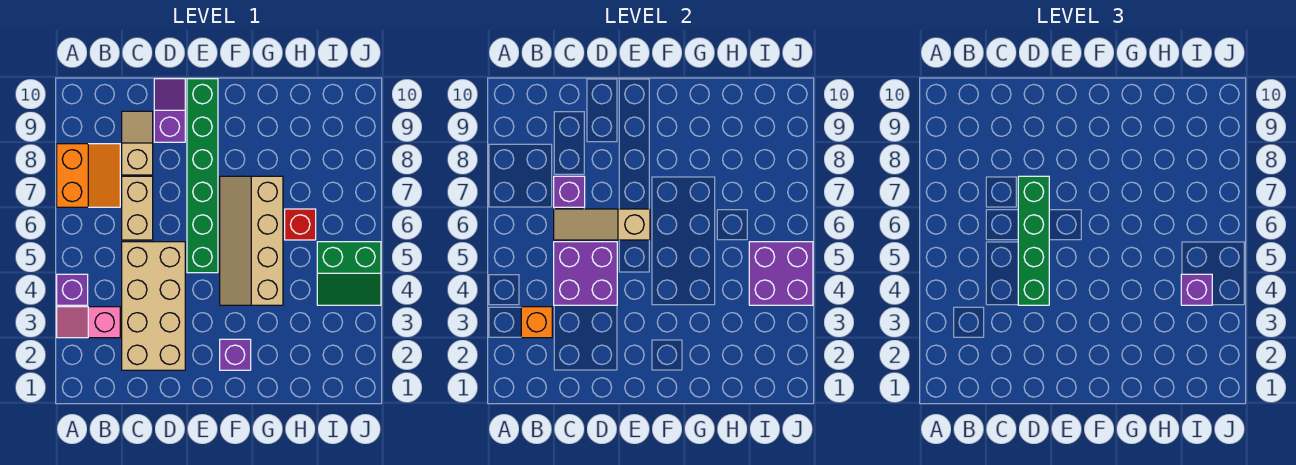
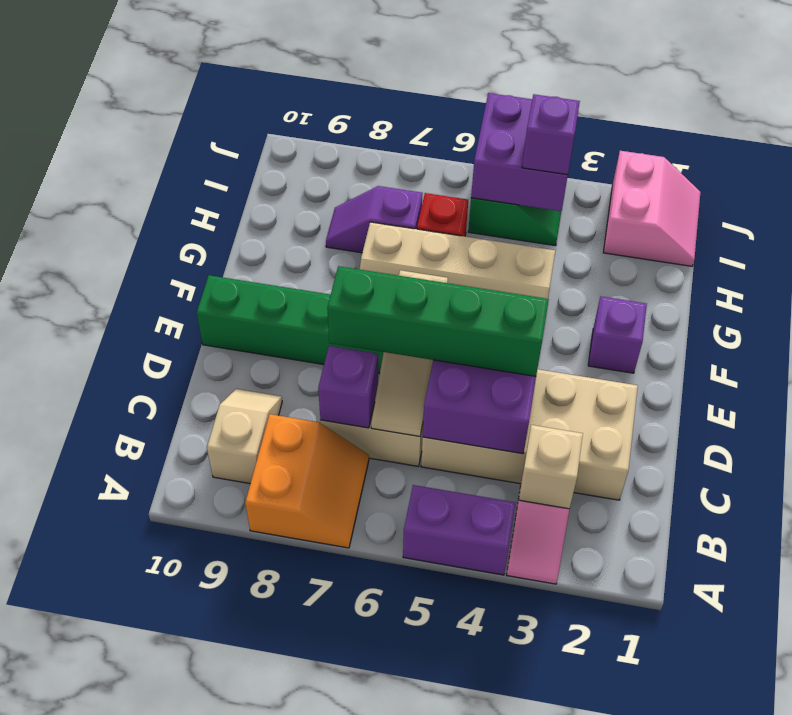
purple brick A4 level 1 -> purple brick A4:A5 level 1
orange slope A7:B8 level 1 top A -> orange slope A7:B8 level 1 top 8
orange brick B3 level 2 -> tan brick B3 level 2
tan slope C8:C9 level 1 top 8 -> tan slope B9:C9 level 1 top B
purple slope D9:D10 level 1 top 9 -> purple slope H7:H8 level 1 top 7
none -> pink slope I1:J2 level 1 top 2

